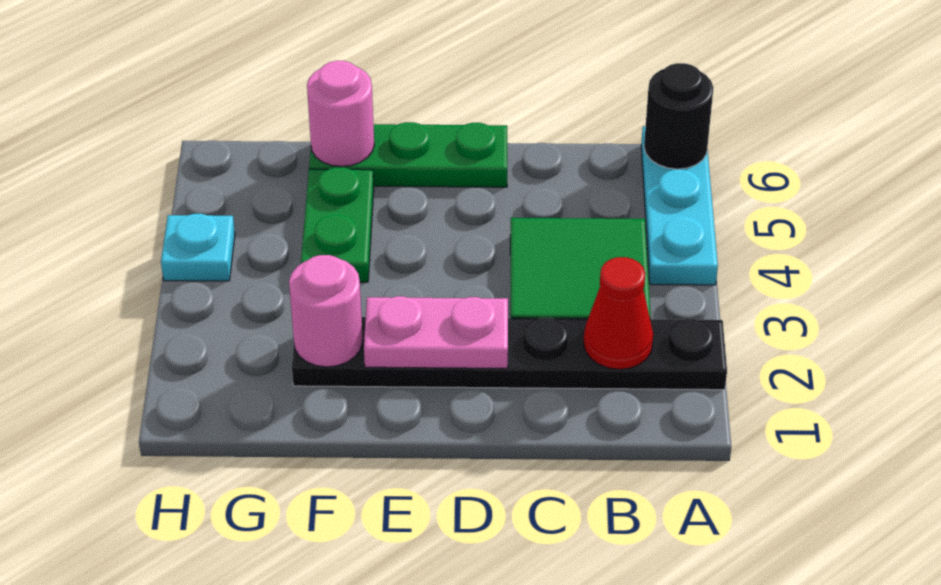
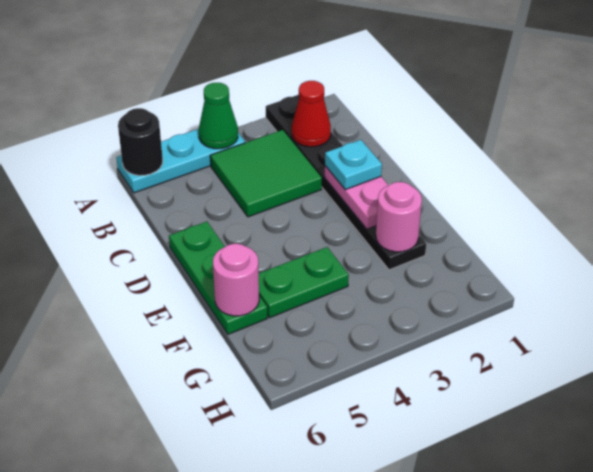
none -> green cone A4 level 2
cyan plate H4 level 1 -> cyan plate D2 level 3

